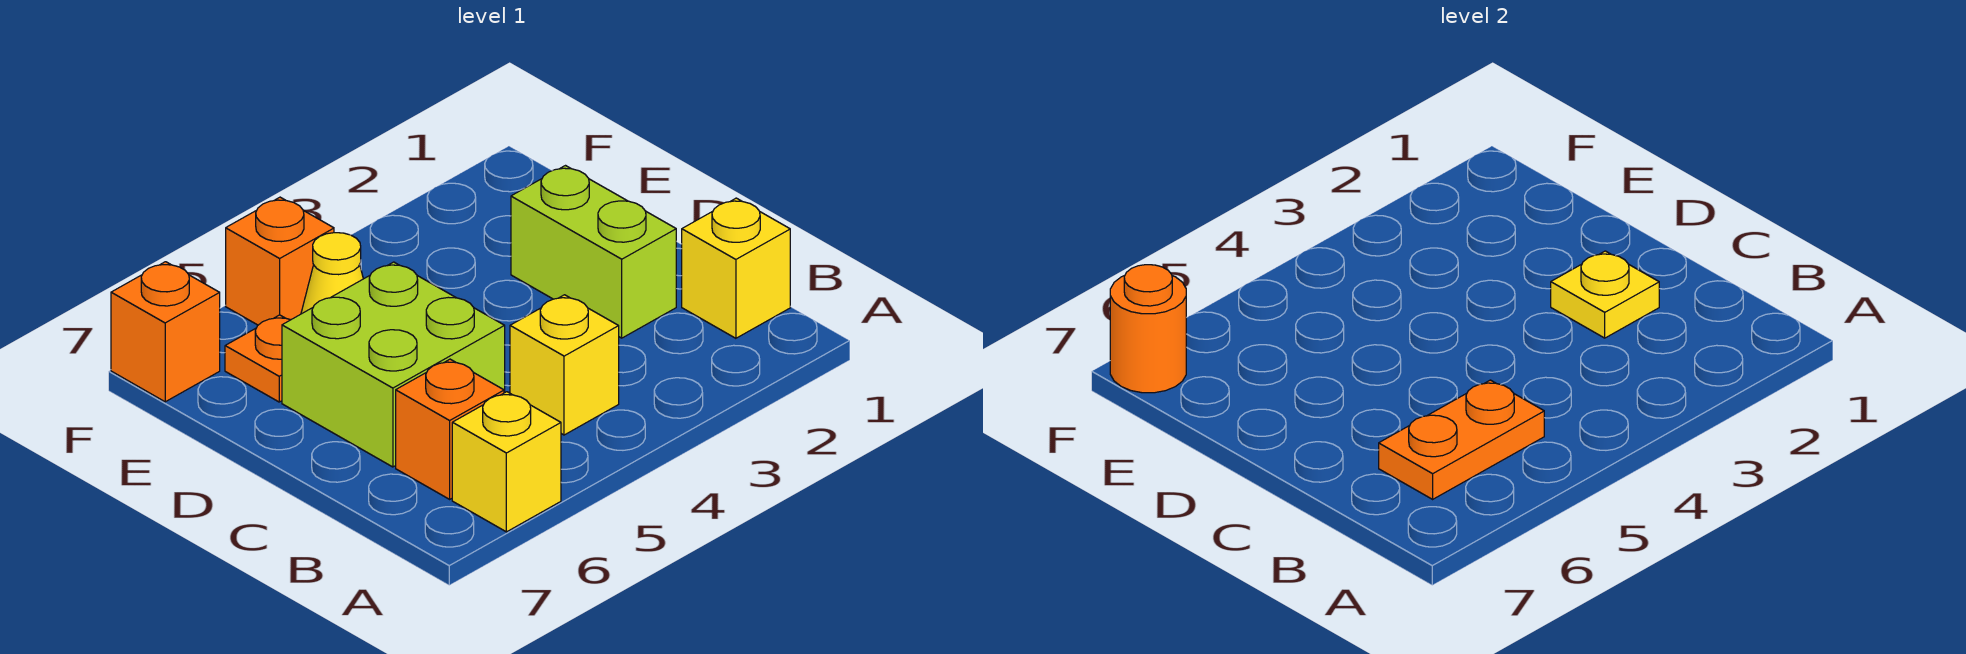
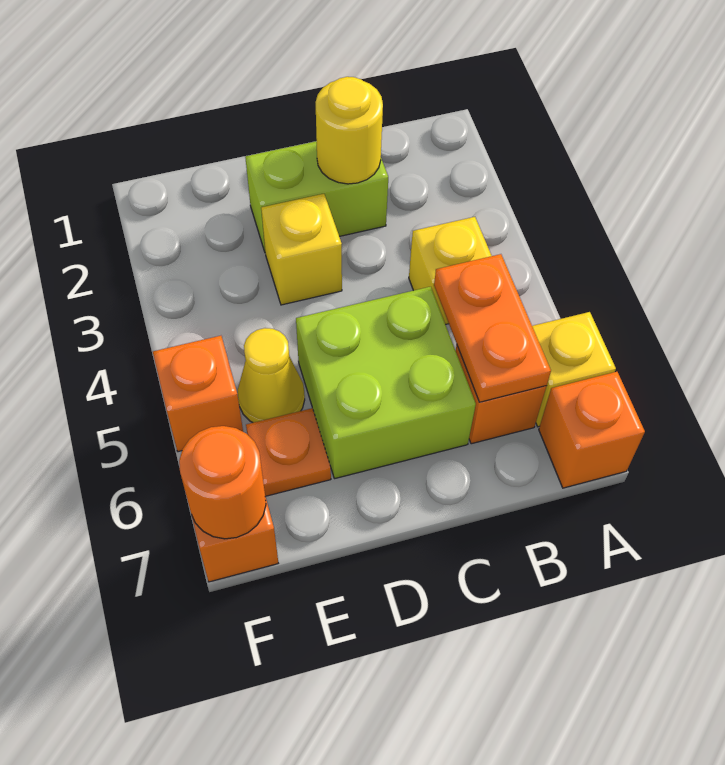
none -> orange brick A7 level 1
yellow brick B1 level 1 -> yellow brick D3 level 1
yellow plate C2 level 2 -> yellow round brick C2 level 2

